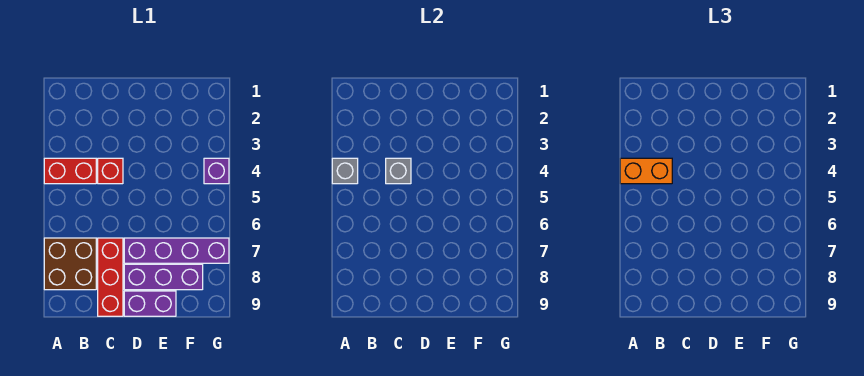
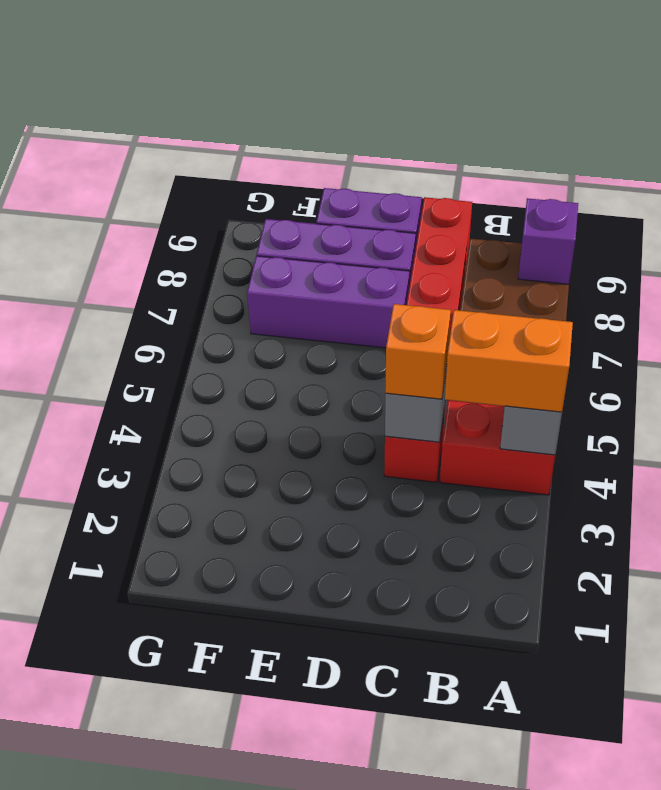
none -> orange brick C4 level 3
purple brick D7:G7 level 1 -> purple brick D7:F7 level 1
purple brick G4 level 1 -> purple brick A8 level 2

